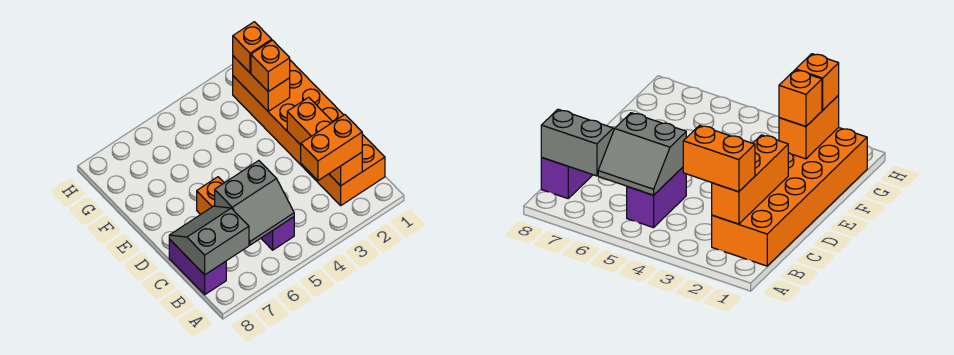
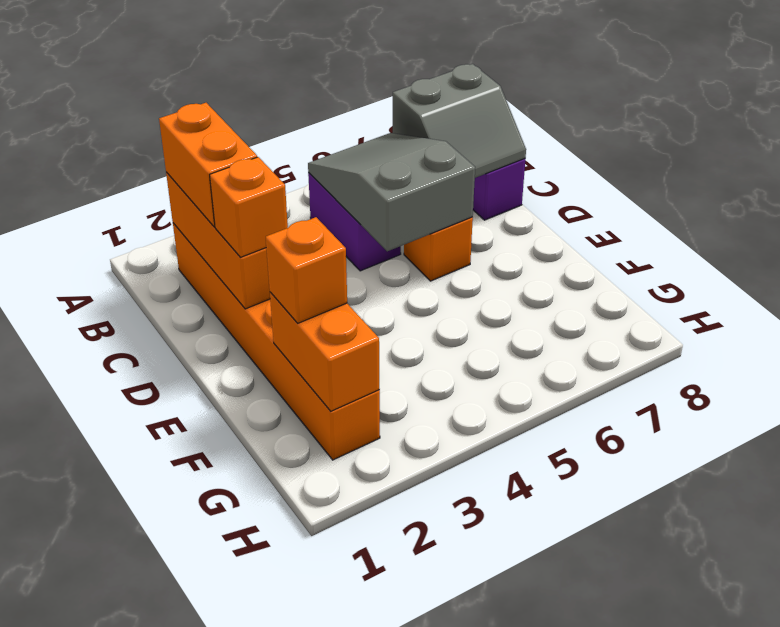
orange brick B1:G2 level 1 -> orange brick B2:G2 level 1
orange brick B2:B3 level 3 -> orange brick B2:C2 level 3
grey slope B5:C6 level 2 top C -> grey slope B5:D6 level 2 top D
orange brick G2 level 3 -> orange brick D2 level 3

